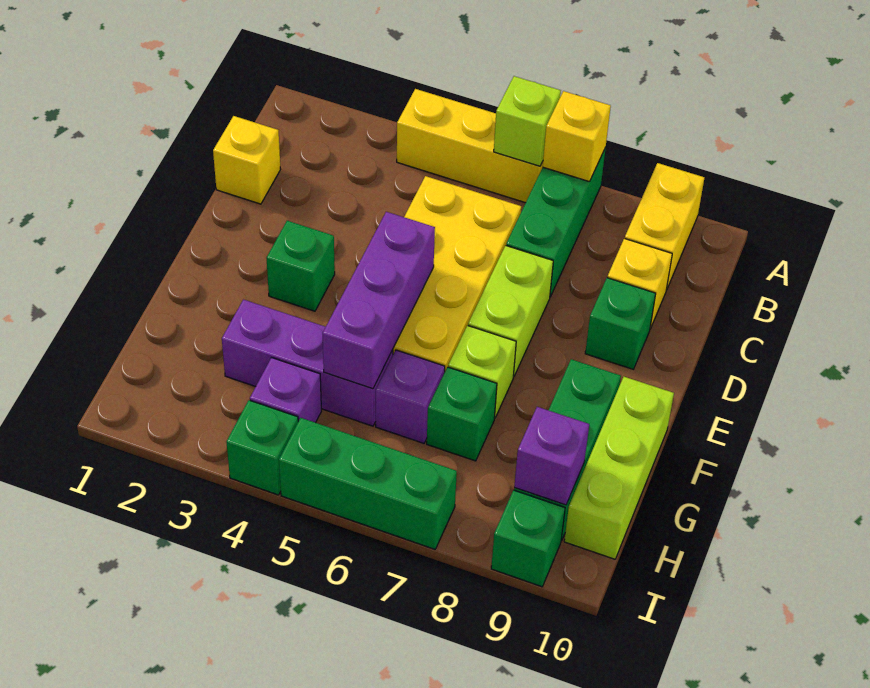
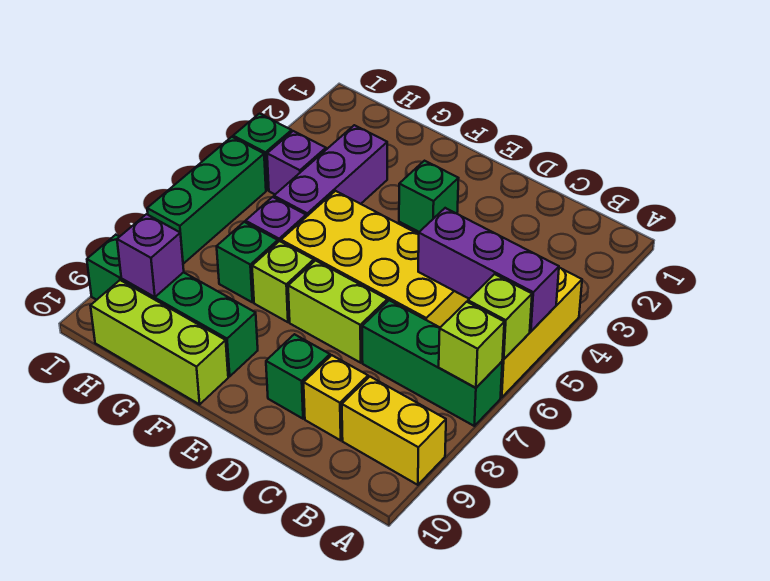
yellow brick A7 level 2 -> lime brick A7 level 2
yellow brick C1 level 1 -> none
purple brick E5:G5 level 2 -> purple brick A5:C5 level 2

